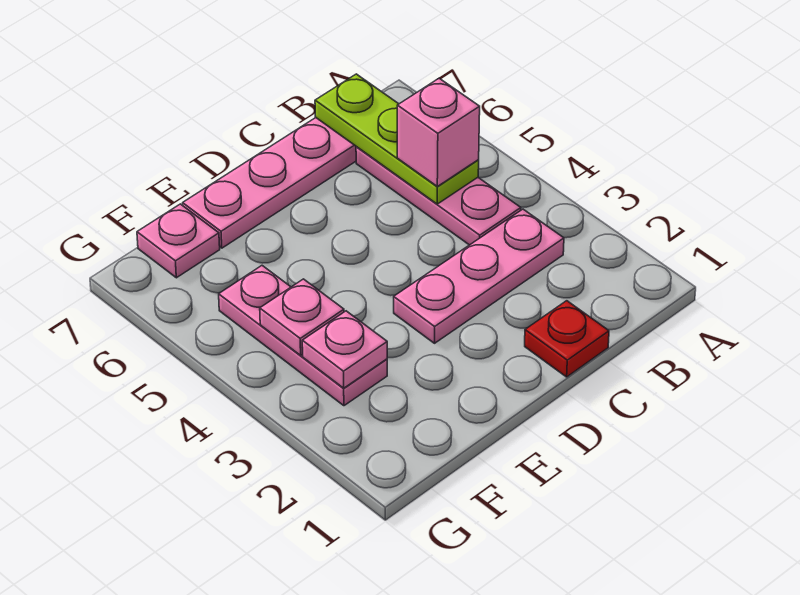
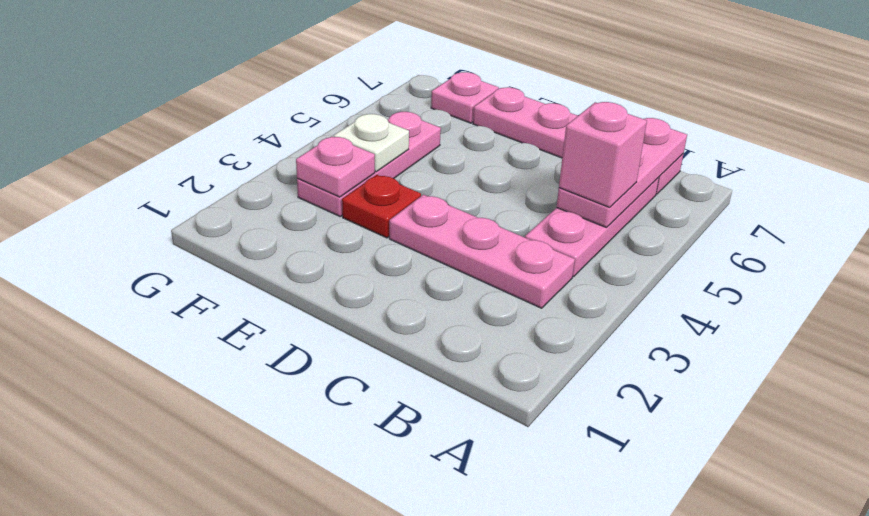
lime plate B5:B7 level 2 -> pink plate B5:B7 level 2
red plate C1 level 1 -> red plate E3 level 1
pink plate F4 level 2 -> white plate F4 level 2

